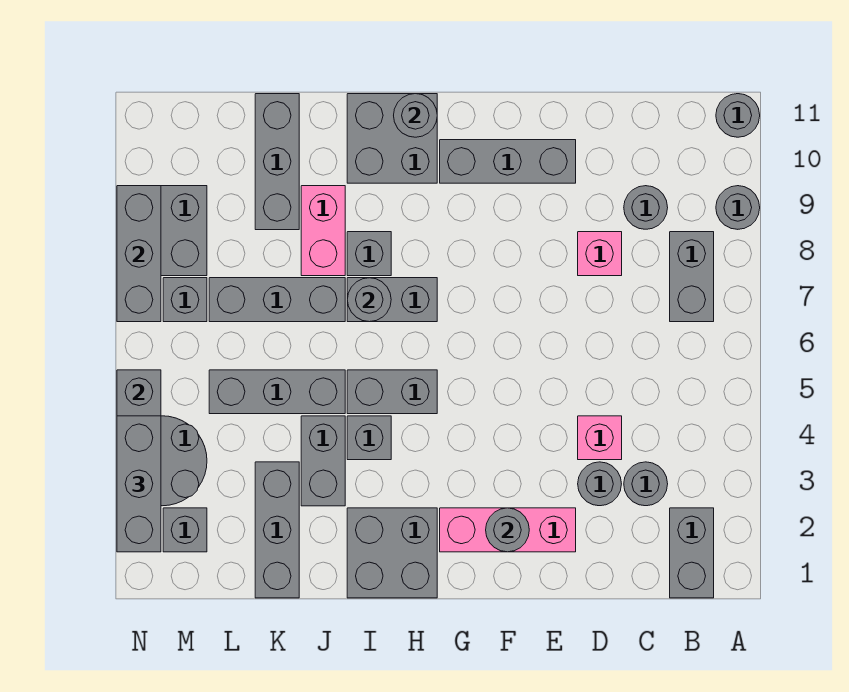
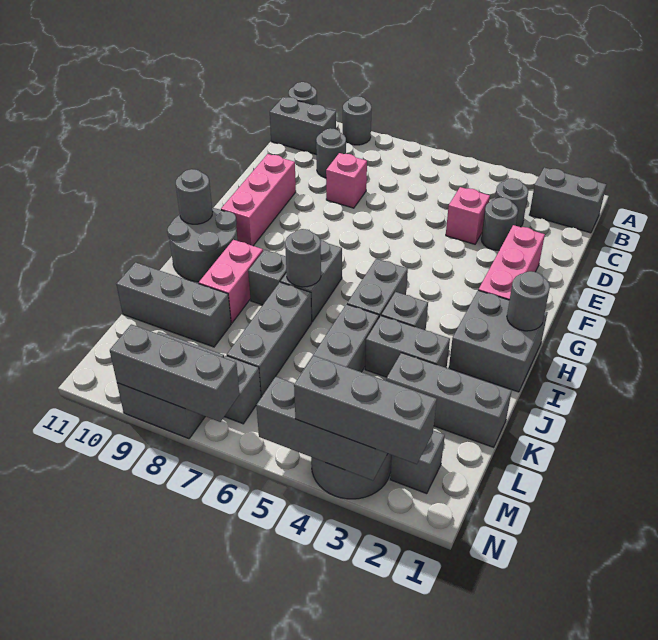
grey brick B7:B8 level 1 -> grey brick B10:B11 level 1
grey brick E10:G10 level 1 -> pink brick E10:G10 level 1
grey round brick F2 level 2 -> grey round brick H1 level 2
grey brick H10:I11 level 1 -> grey round brick H10:I11 level 1
pink brick J8:J9 level 1 -> pink brick I9:J9 level 1

